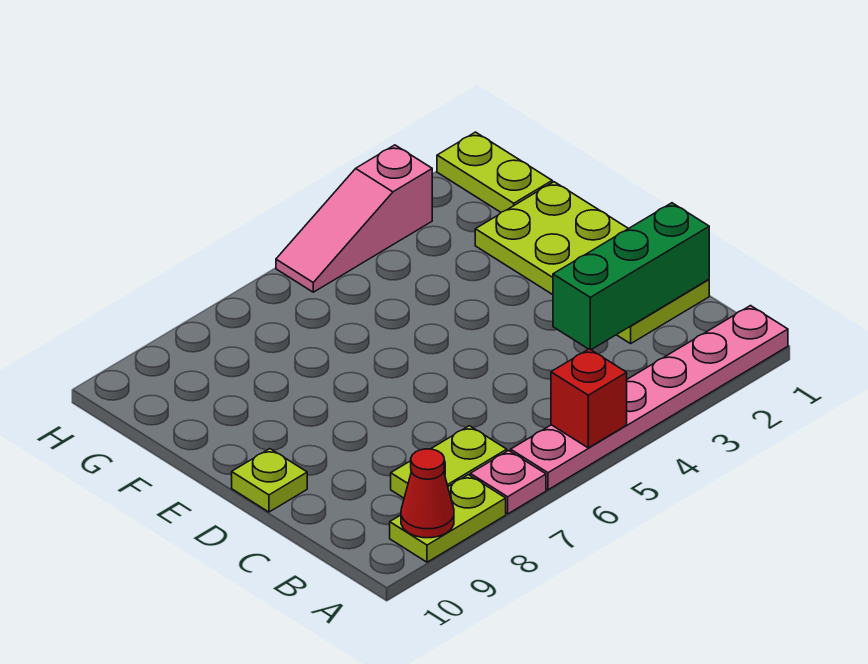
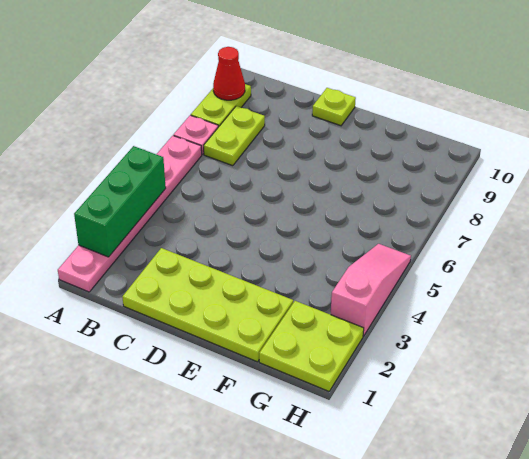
red brick A5 level 2 -> none
green brick C1:C3 level 2 -> green brick A2:A4 level 2
lime plate G1:H1 level 1 -> lime plate G1:H2 level 1

